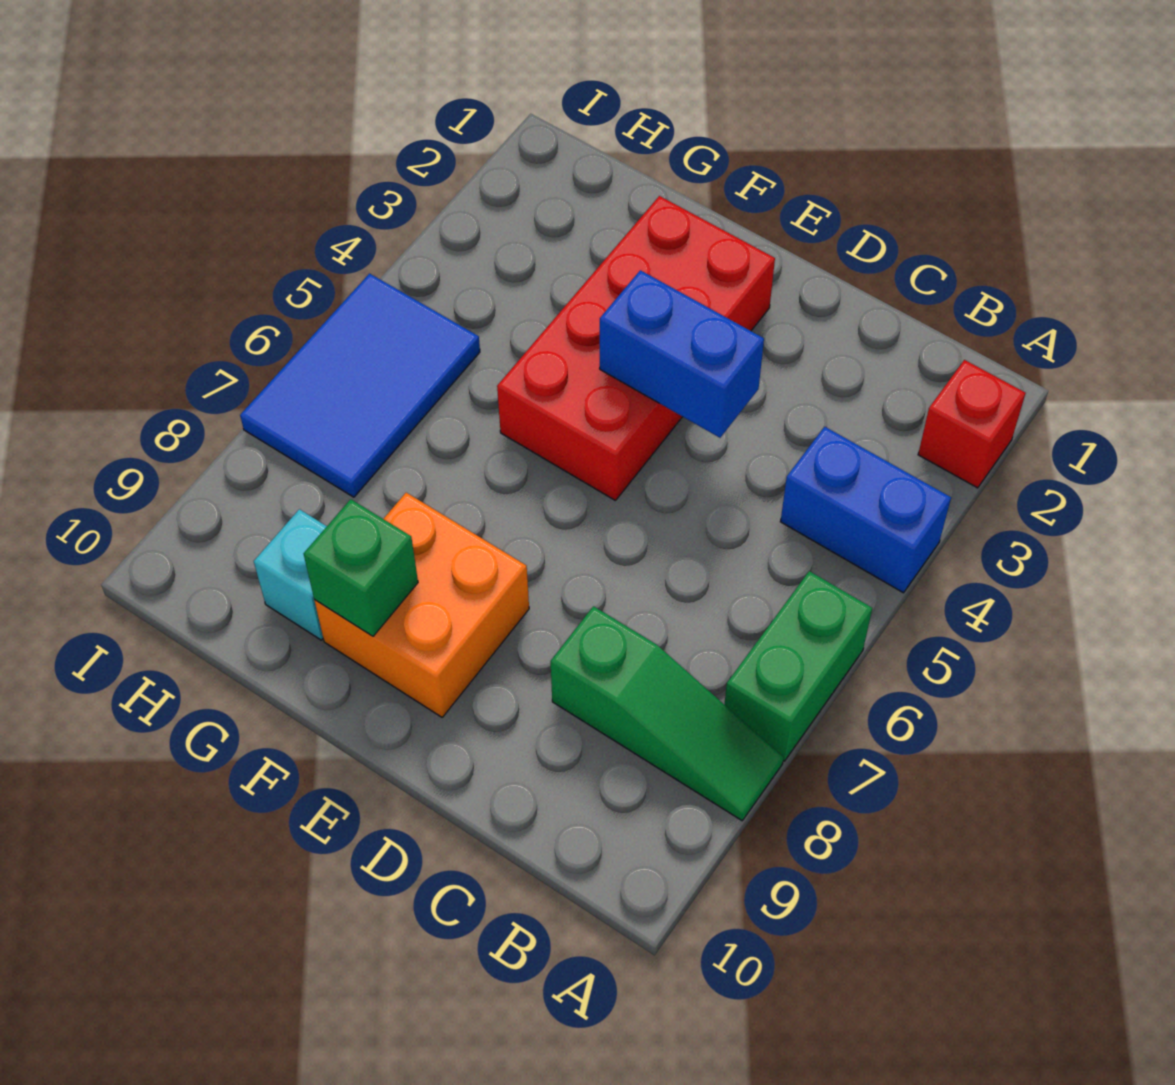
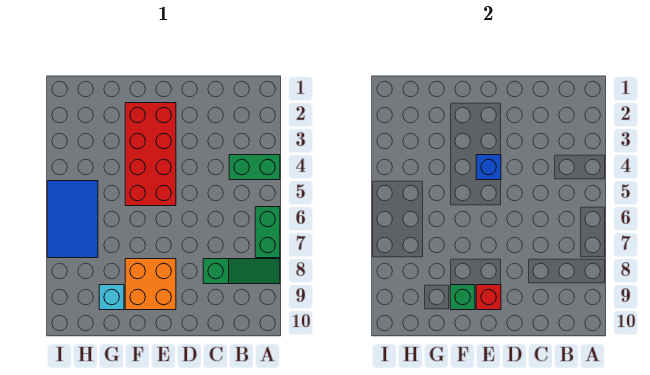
red brick A2 level 1 -> red brick E9 level 2
blue brick A4:B4 level 1 -> green brick A4:B4 level 1
blue brick D4:E4 level 2 -> blue brick E4 level 2

